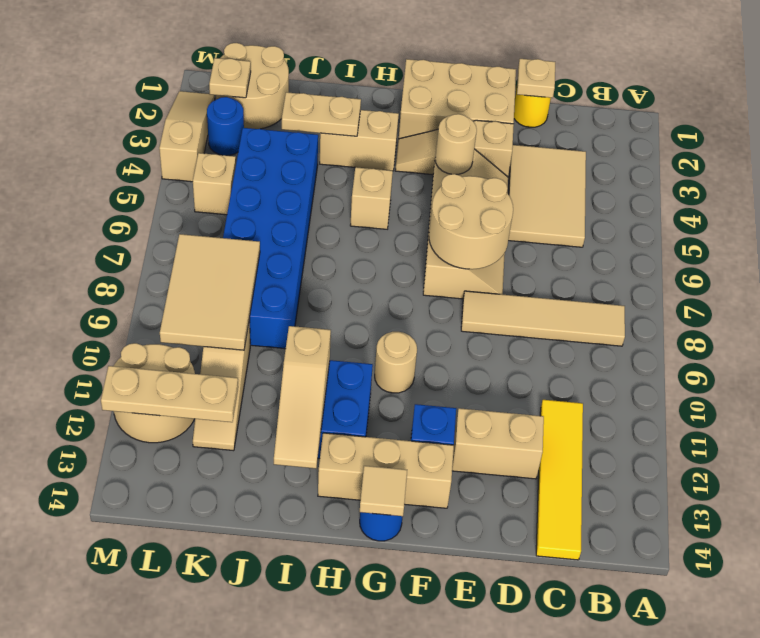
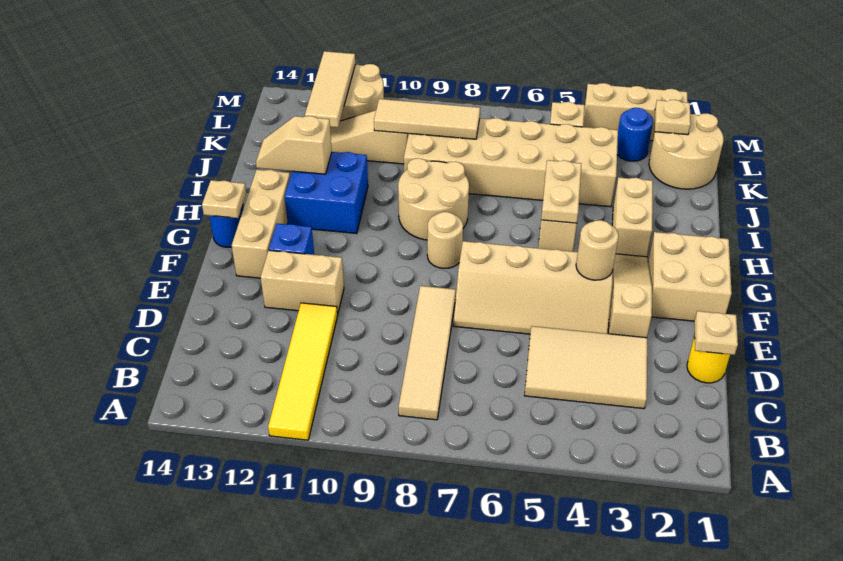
yellow tile C11:C14 level 1 -> yellow tile A11:D11 level 1
tan brick D12:E12 level 1 -> tan brick E11:E12 level 1
tan brick E1:G2 level 1 -> tan brick F1:G2 level 1
tan round brick E6:F7 level 2 -> tan round brick H8:I9 level 1
tan round brick G10 level 1 -> tan round brick G8 level 1
tan tile G14 level 2 -> tan plate G14 level 2
tan plate I3:J3 level 2 -> tan plate H5:I5 level 2
tan slope I11:I13 level 2 top 11 -> tan slope I12:I13 level 2 top 12
blue brick J4:K9 level 1 -> tan brick J4:K9 level 1
tan tile K8:L10 level 2 -> tan tile K8:K10 level 2
tan plate K12:M12 level 2 -> tan tile K12:M12 level 2
tan slope M2:M4 level 1 top 4 -> tan brick M2:M4 level 1

